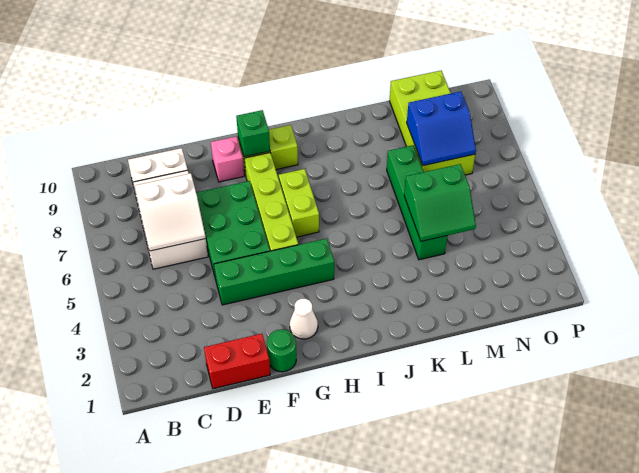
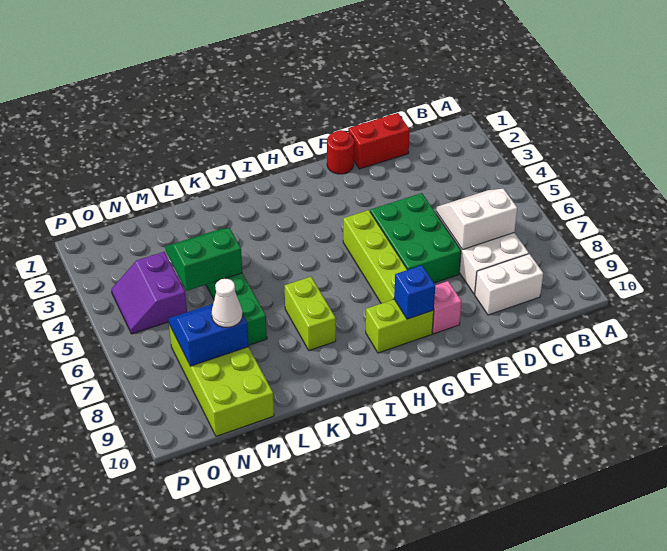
green brick E4:H4 level 1 -> none
green round brick F1 level 1 -> red round brick F1 level 1
white cone G2 level 1 -> white cone M8 level 3
green brick G9 level 2 -> blue brick G9 level 2
lime brick H6:H7 level 1 -> lime brick J7:J8 level 1
none -> purple slope N4:O5 level 1 top N

